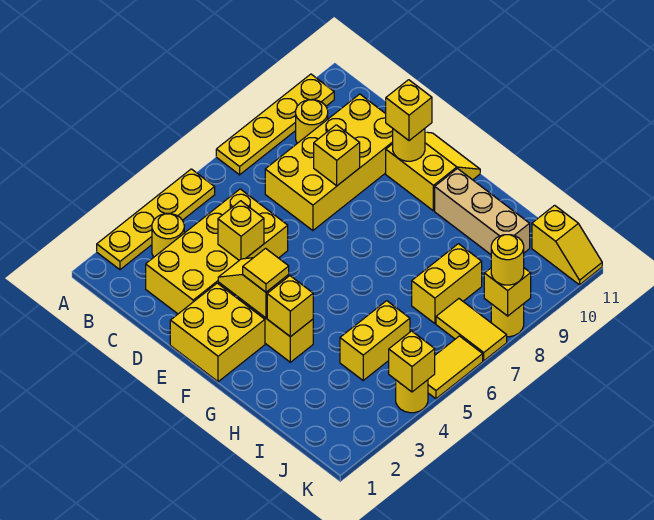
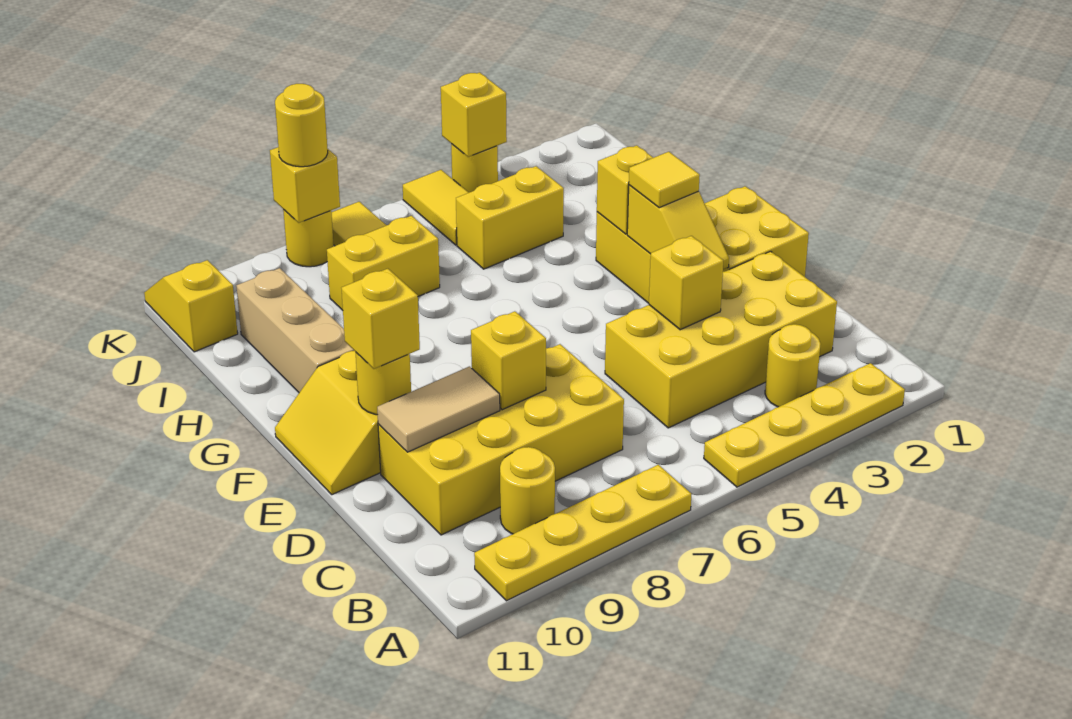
none -> tan tile D9:D10 level 2
yellow tile K5:K6 level 1 -> yellow tile J5:K5 level 1

